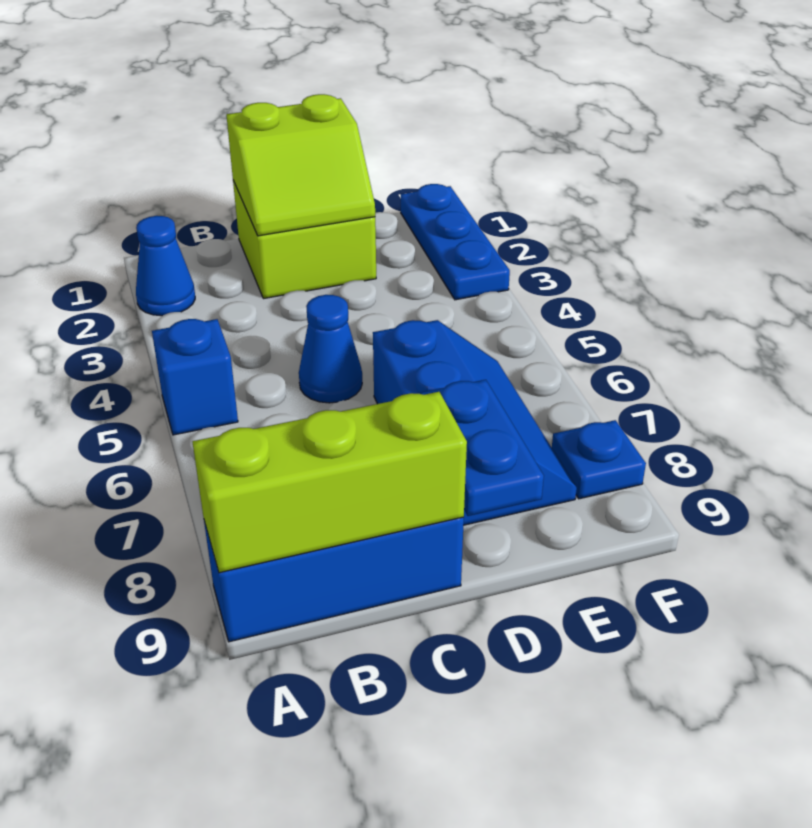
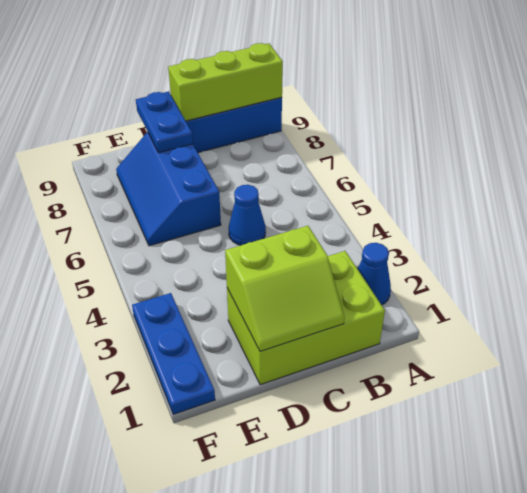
blue brick A5 level 1 -> none
lime brick C1:D2 level 1 -> lime brick B1:D2 level 1
lime slope C1:D2 level 2 top 1 -> lime slope C1:D2 level 2 top 2
blue plate F8 level 1 -> none

